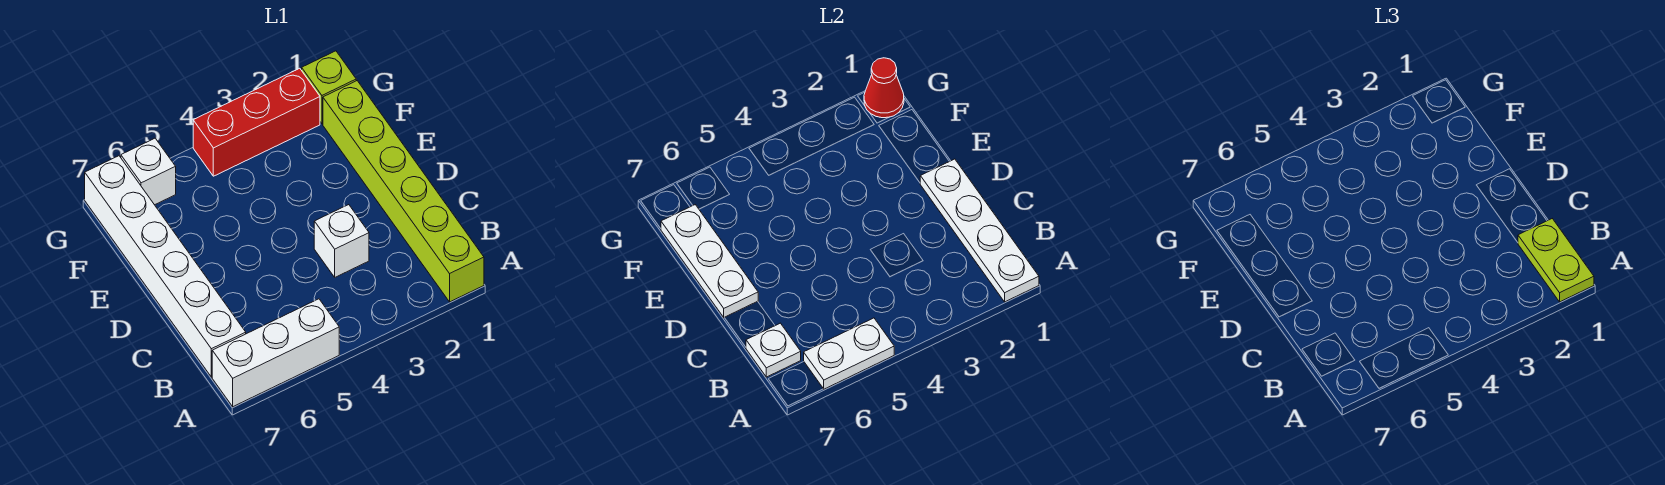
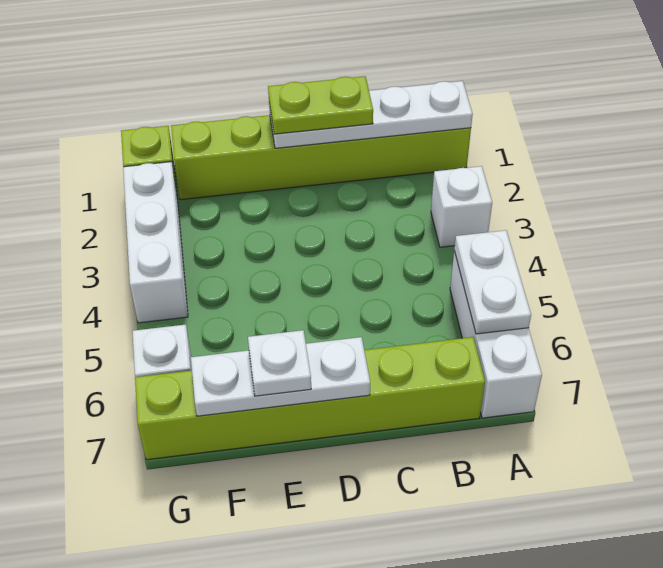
lime plate A1:B1 level 3 -> lime plate C1:D1 level 3
white brick B7:G7 level 1 -> lime brick B7:G7 level 1
white plate B7 level 2 -> white plate E7 level 3
white brick C3 level 1 -> white brick A3 level 1
red cone G1 level 2 -> none
red brick G2:G4 level 1 -> white brick G2:G4 level 1

